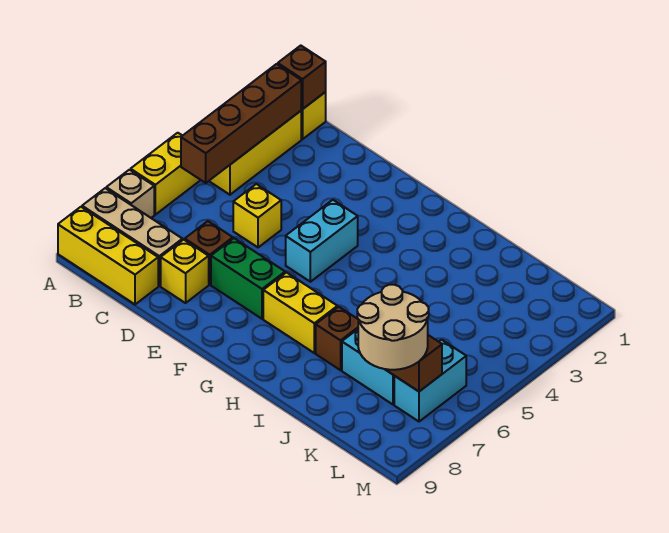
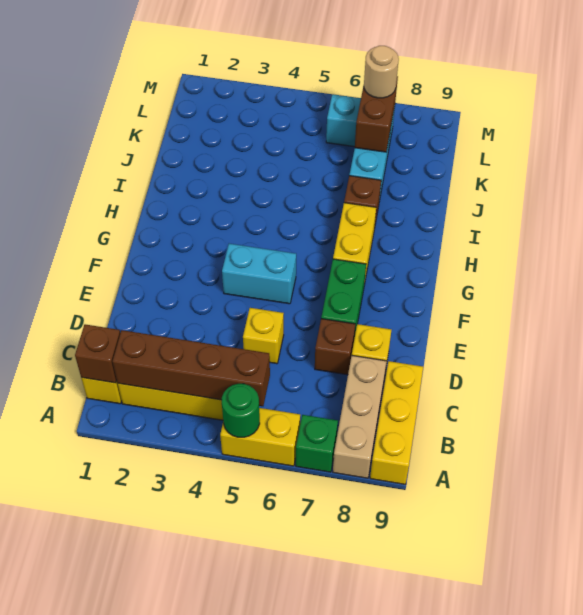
none -> green round brick A5 level 2
tan brick A7 level 1 -> green brick A7 level 1
tan round brick K7:L8 level 3 -> tan round brick L7 level 3

